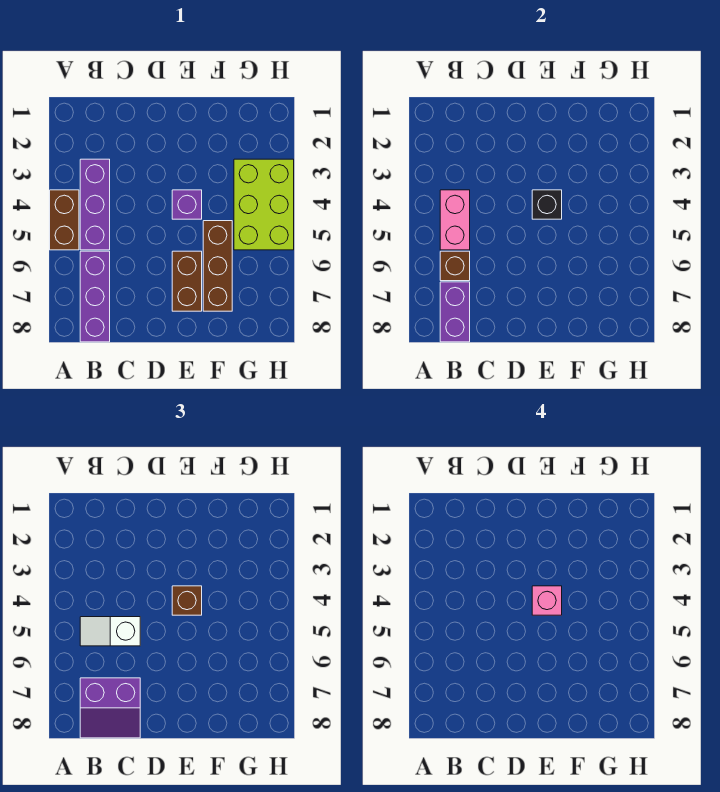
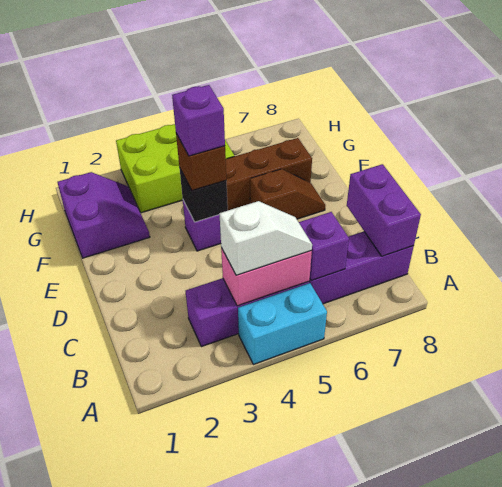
brown brick A4:A5 level 1 -> cyan brick A4:A5 level 1
white slope B5:C5 level 3 top C -> white slope B4:B5 level 3 top 4
brown brick B6 level 2 -> purple brick B6 level 2
purple brick B7:B8 level 2 -> purple brick B8:C8 level 2
purple slope B7:C8 level 3 top 7 -> purple slope F1:G2 level 1 top 1
pink brick E4 level 4 -> purple brick E4 level 4
brown brick E6:E7 level 1 -> brown slope E6:E7 level 1 top 6

